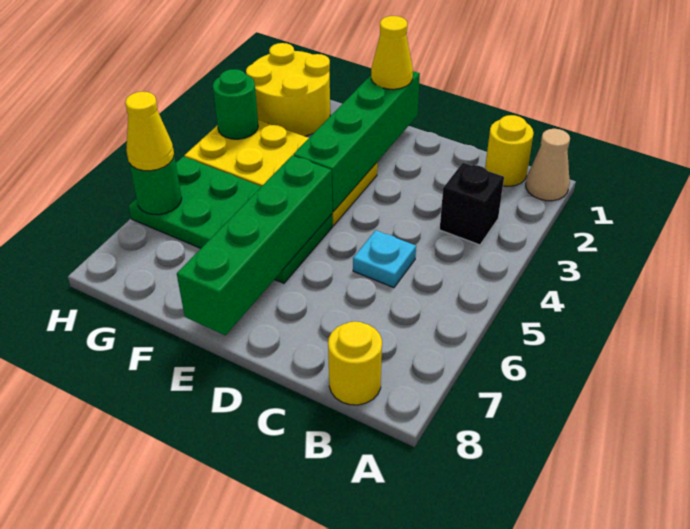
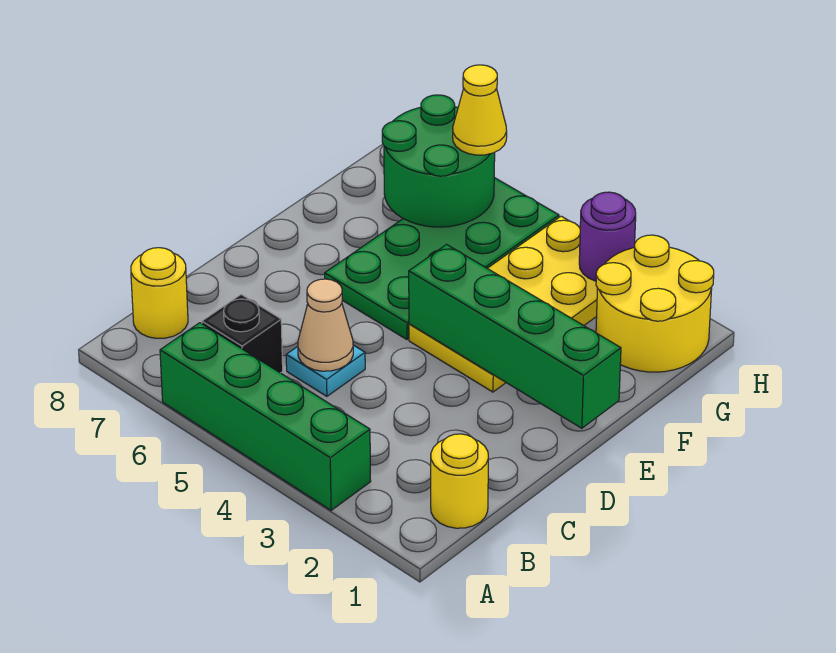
tan cone A1 level 1 -> tan cone C5 level 2
black brick B3 level 1 -> black brick B6 level 1
yellow cone E1 level 3 -> none
green brick E5:E8 level 2 -> green brick A3:A6 level 1
green round brick H3 level 2 -> purple round brick H3 level 2
green round brick H6 level 2 -> green round brick G6:H7 level 2

